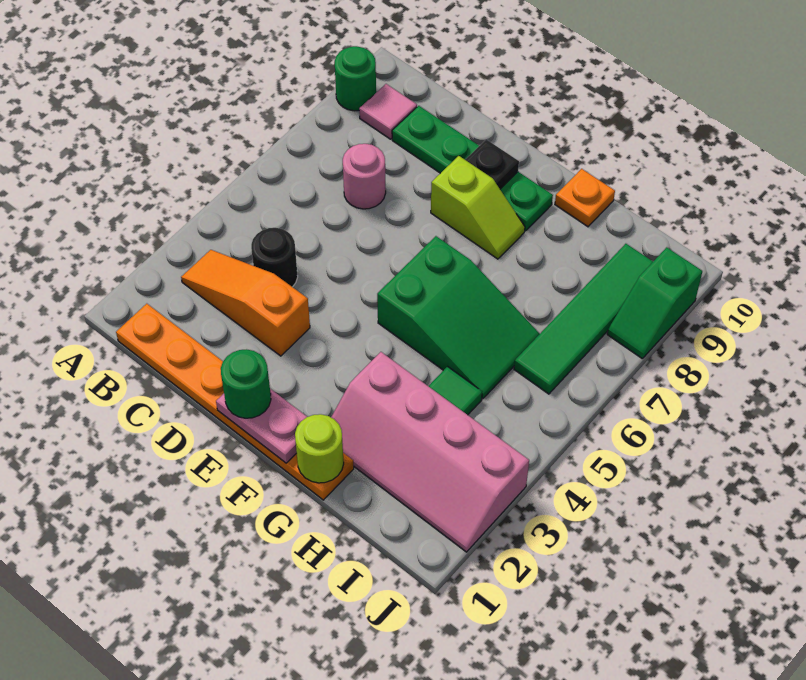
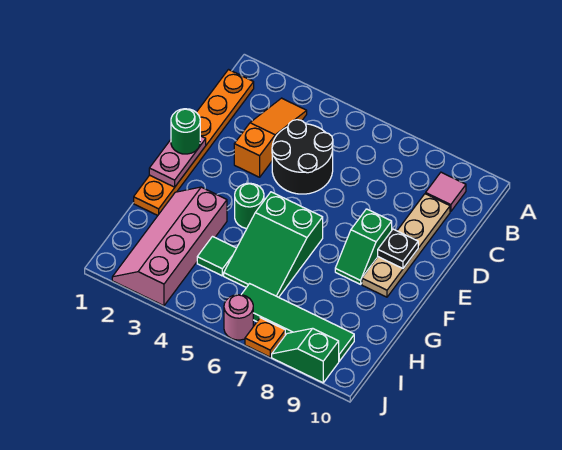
green round brick A9 level 1 -> green round brick F4 level 1
black round brick C4 level 1 -> black round brick C4:D5 level 1
pink round brick C7 level 1 -> pink round brick J6 level 1
green plate C9:F9 level 1 -> tan plate C9:F9 level 1
lime slope E8:F8 level 1 top E -> green slope E8:F8 level 1 top E
lime round brick G1 level 2 -> none
orange plate G10 level 1 -> orange plate J7 level 1

